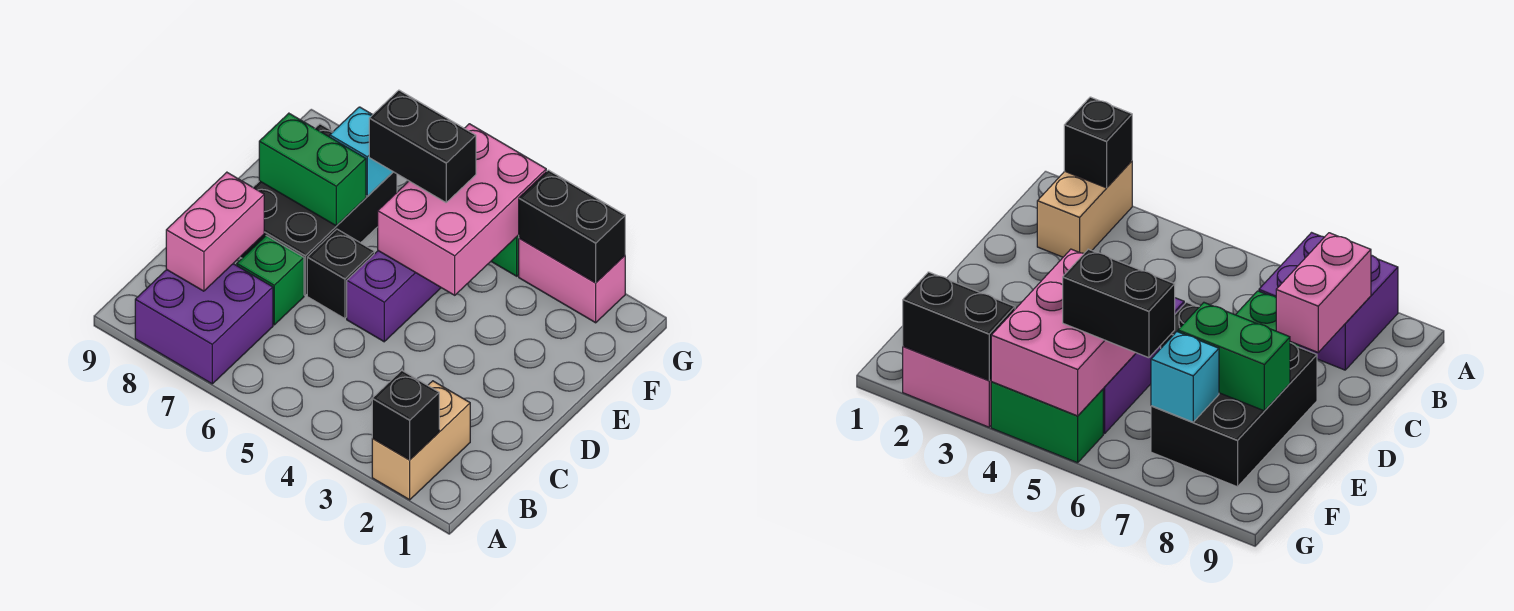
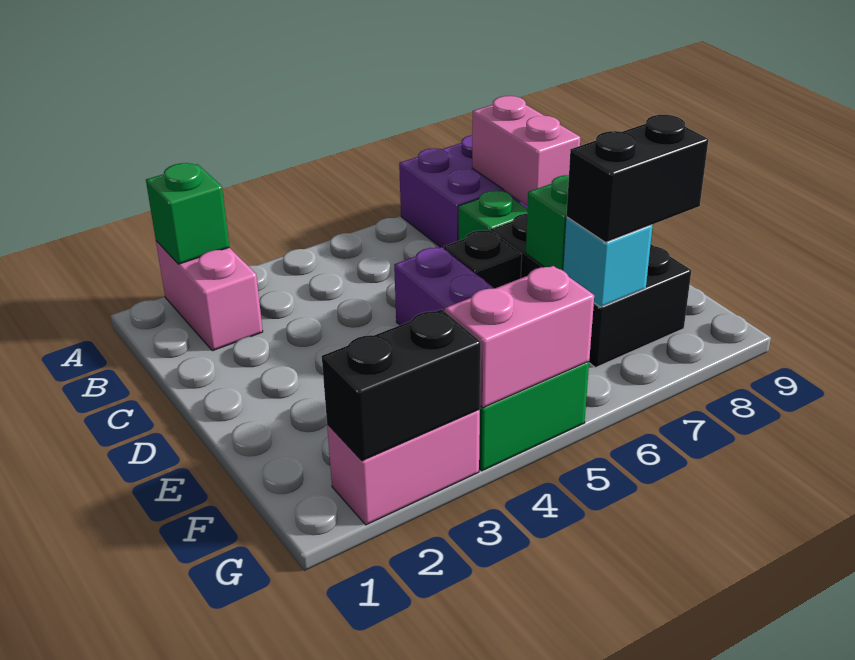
tan brick A2:B2 level 1 -> pink brick A2:B2 level 1
black brick A2 level 2 -> green brick A2 level 2
pink brick E4:G5 level 2 -> pink brick G4:G5 level 2
black brick F5:F6 level 3 -> black brick F7:F8 level 3

